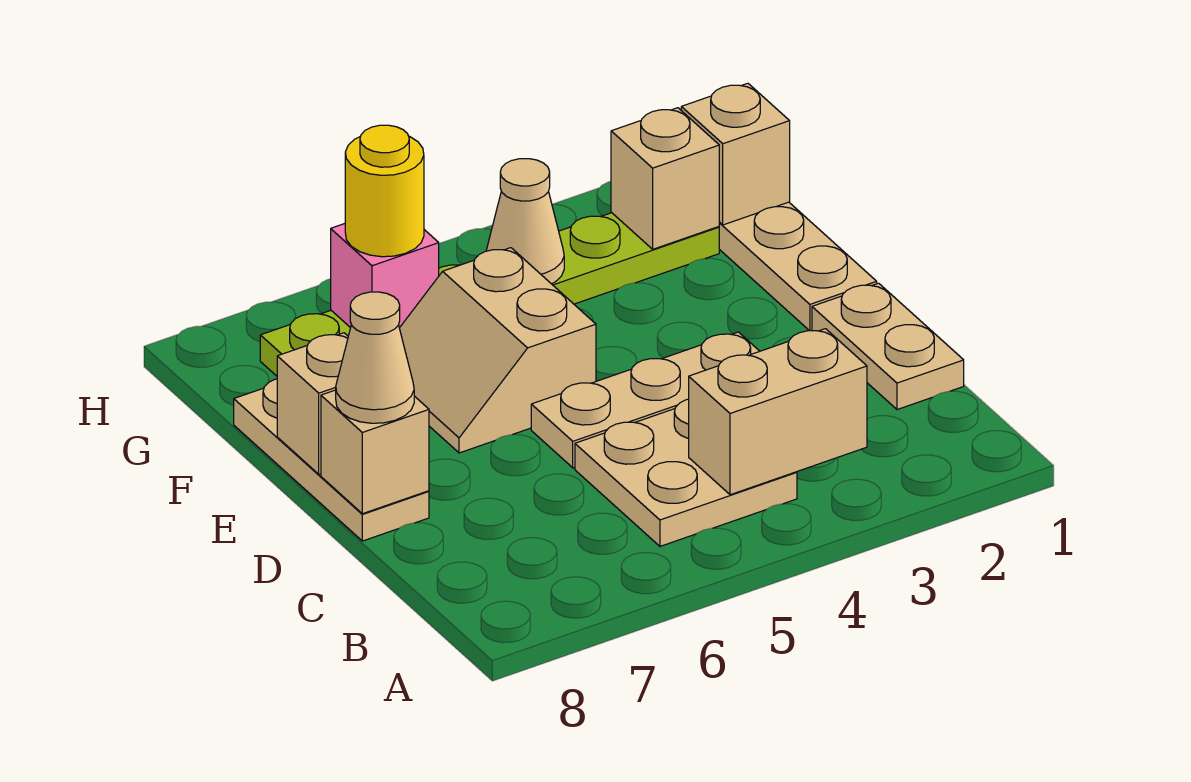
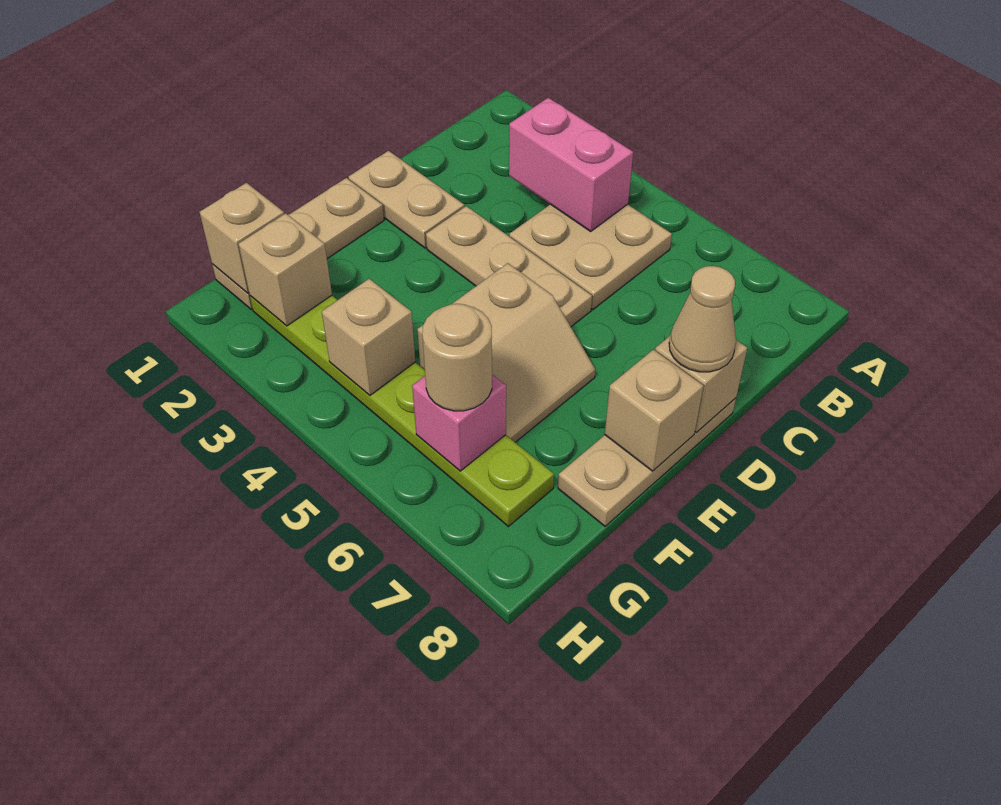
tan brick B3:B4 level 2 -> pink brick B3:B4 level 2
tan plate C1:D1 level 1 -> tan plate D1:D2 level 1
tan cone G4 level 2 -> tan brick G4 level 2
yellow round brick G6 level 3 -> tan round brick G6 level 3

